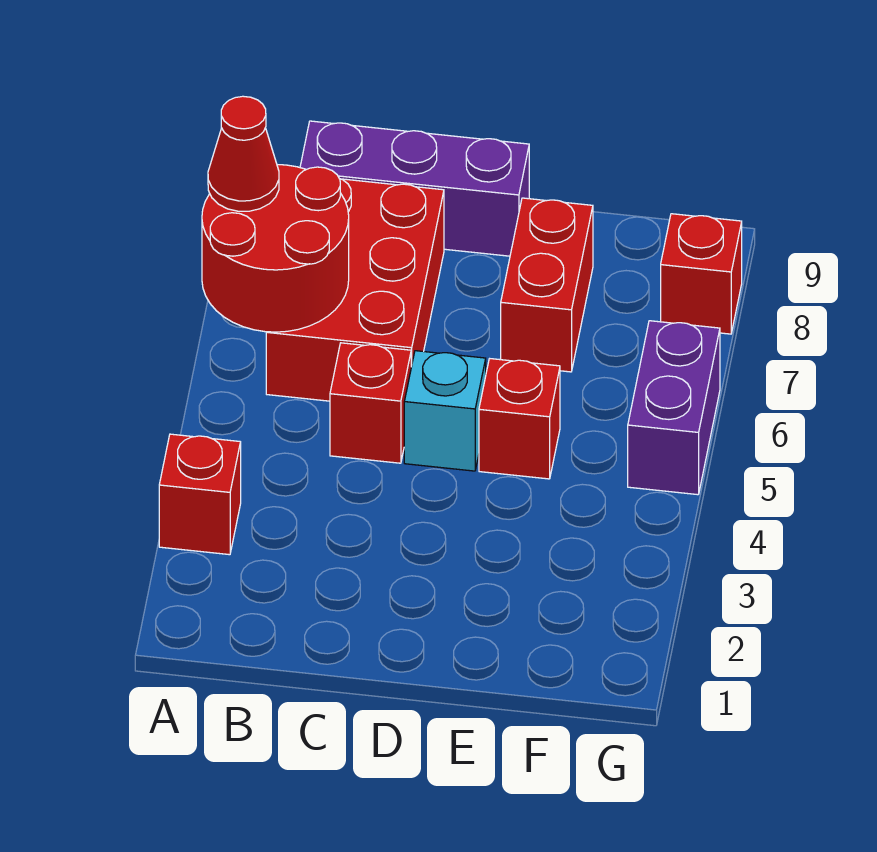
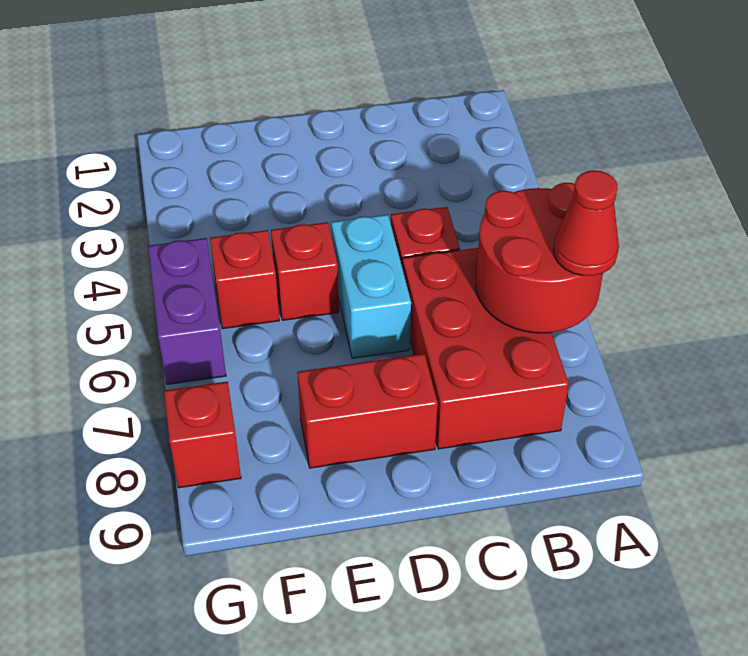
red brick A3 level 1 -> red brick F5 level 1
purple brick B9:D9 level 1 -> none
cyan brick D5 level 1 -> cyan brick D5:D6 level 1
red brick E7:E8 level 1 -> red brick D8:E8 level 1

